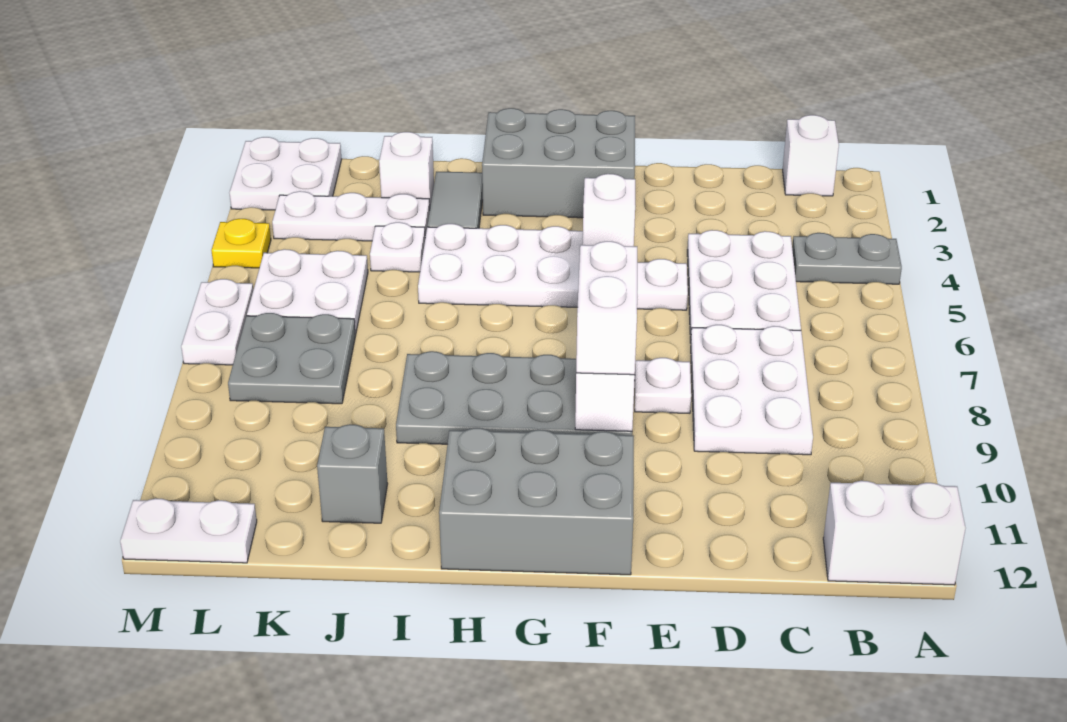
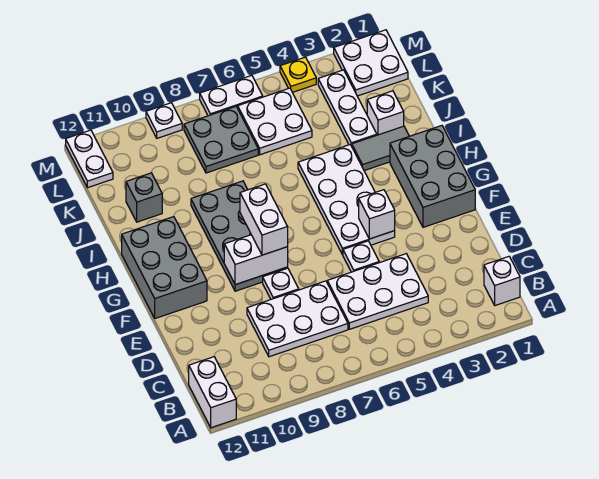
grey plate A4:B4 level 1 -> none
white brick F8:F9 level 3 -> white brick F8:G8 level 3
white plate J4 level 1 -> white plate M9 level 1

